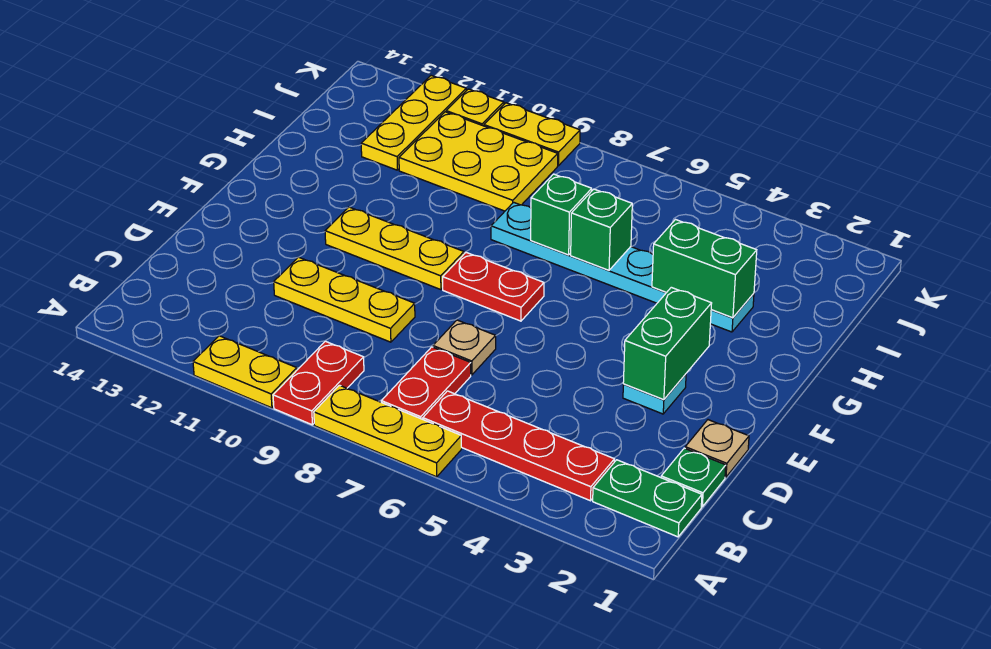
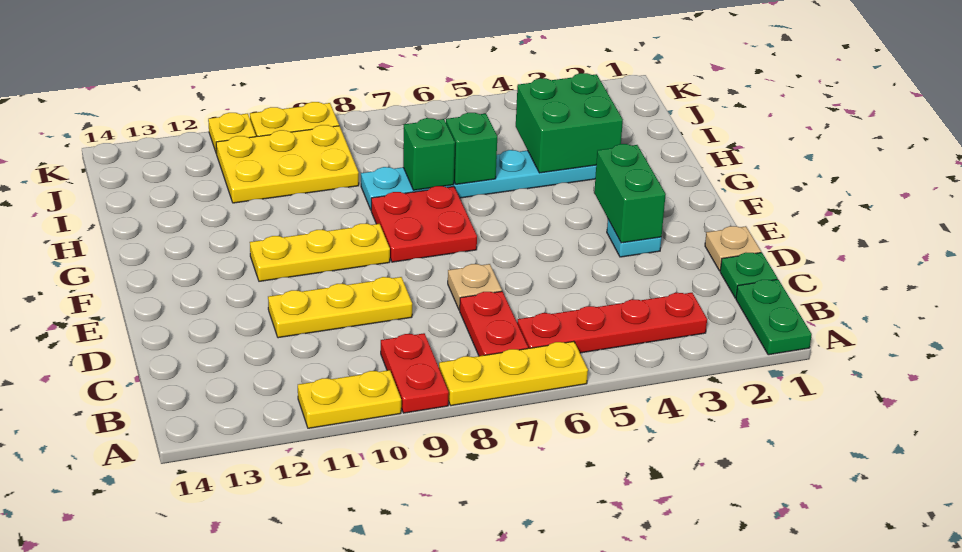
green plate B1:B2 level 1 -> green plate A1:B1 level 1
red plate F7:F8 level 1 -> red plate F7:G8 level 1
green brick H3:H4 level 2 -> green brick H3:I4 level 2
yellow plate I12:K12 level 1 -> none

